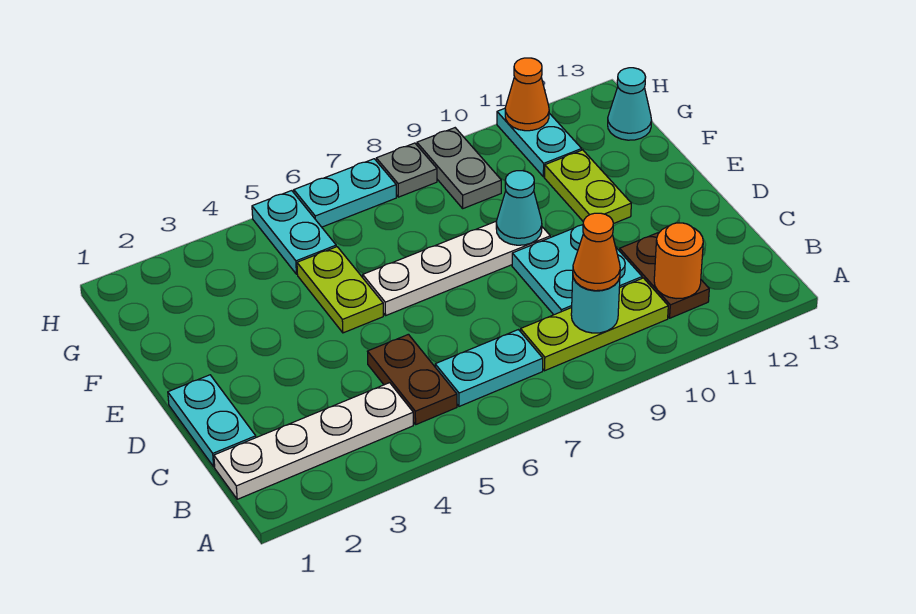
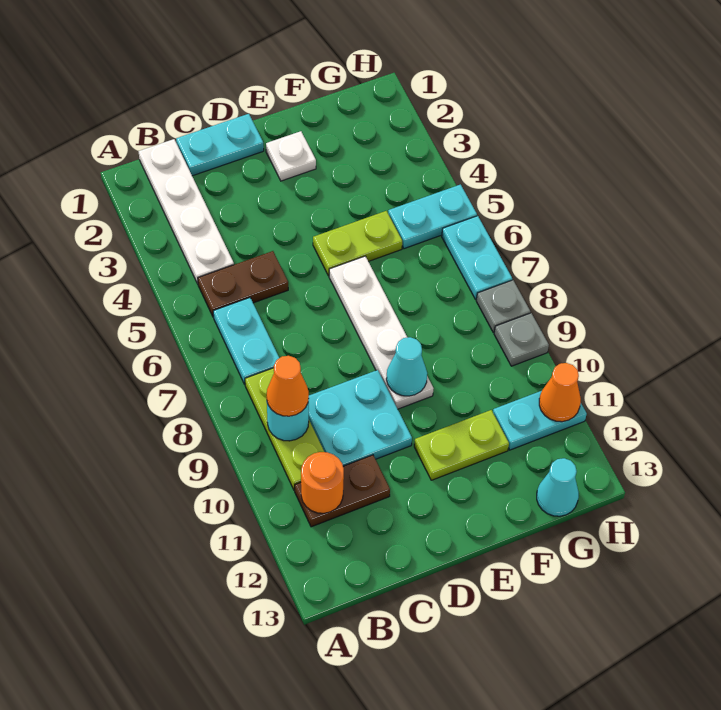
none -> white plate E2 level 1
grey plate G9:H9 level 1 -> grey plate H9 level 1

